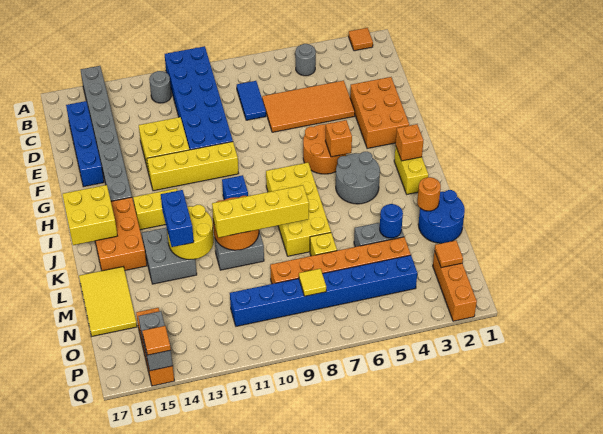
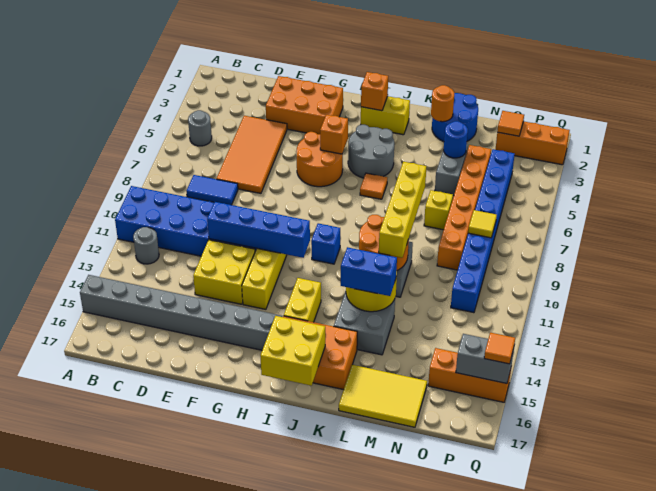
orange tile A2 level 1 -> orange tile J6 level 1
blue brick C16:F16 level 1 -> blue brick E11:H11 level 2
yellow brick I7:L8 level 1 -> none

